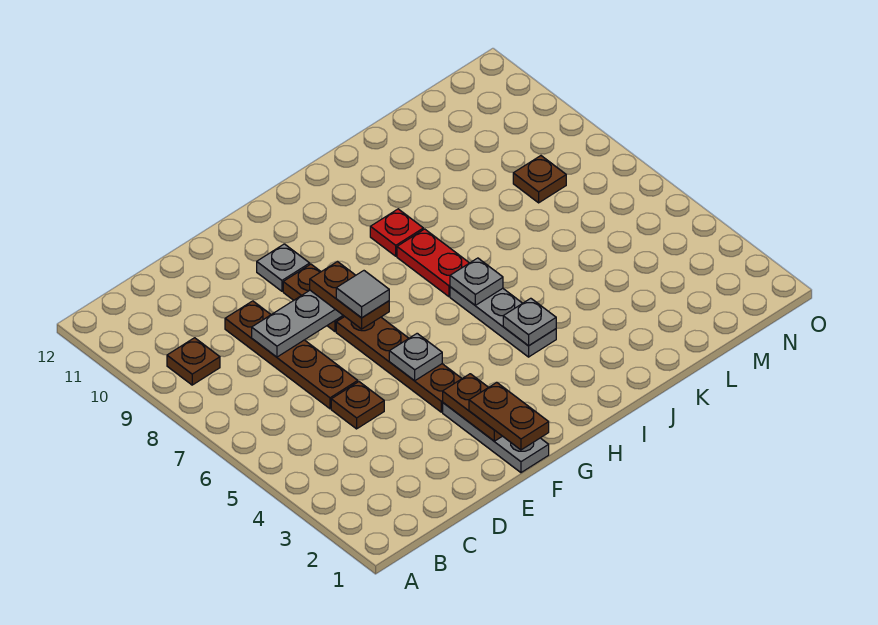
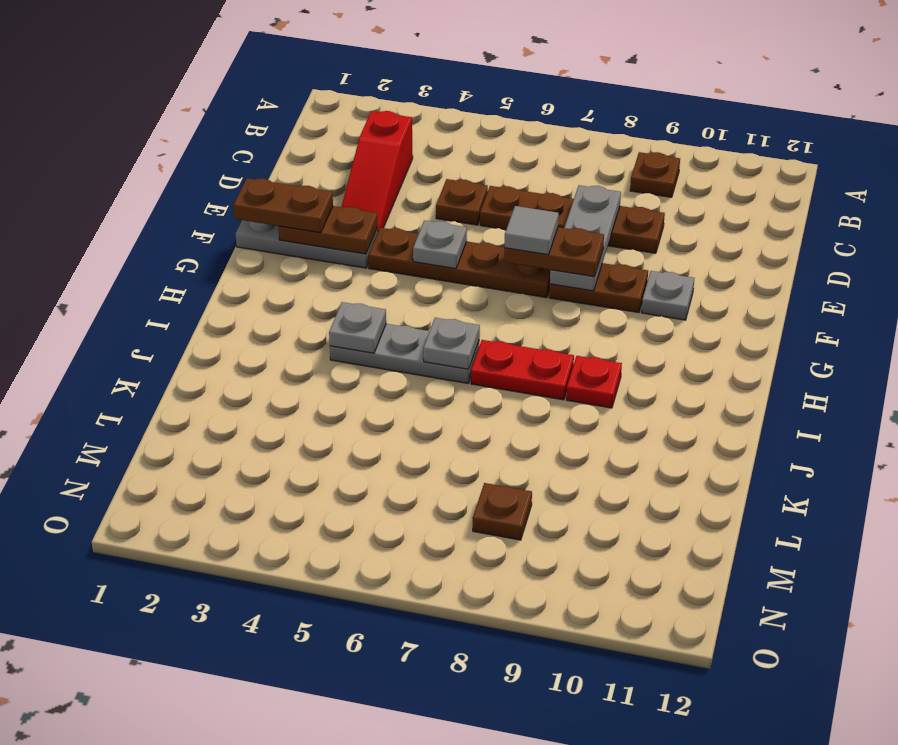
none -> red slope C3:E3 level 1 top C

